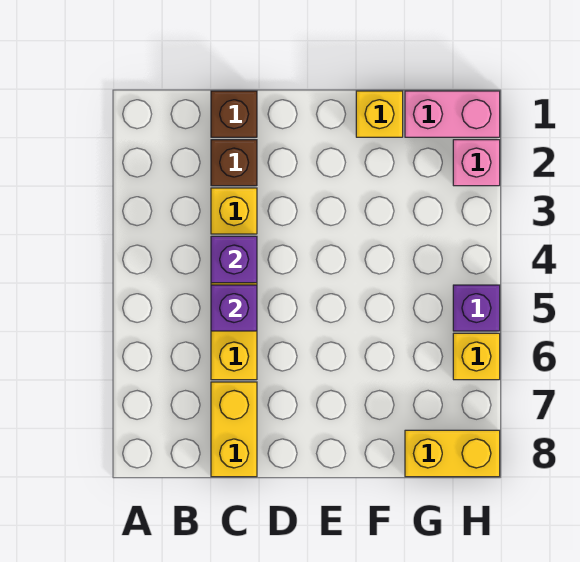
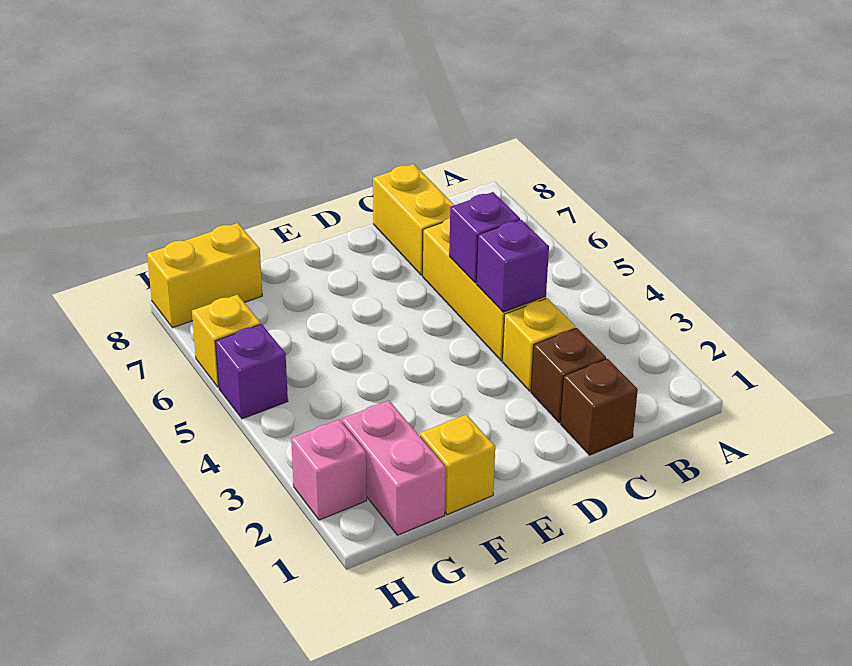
pink brick G1:H1 level 1 -> pink brick G1:G2 level 1

